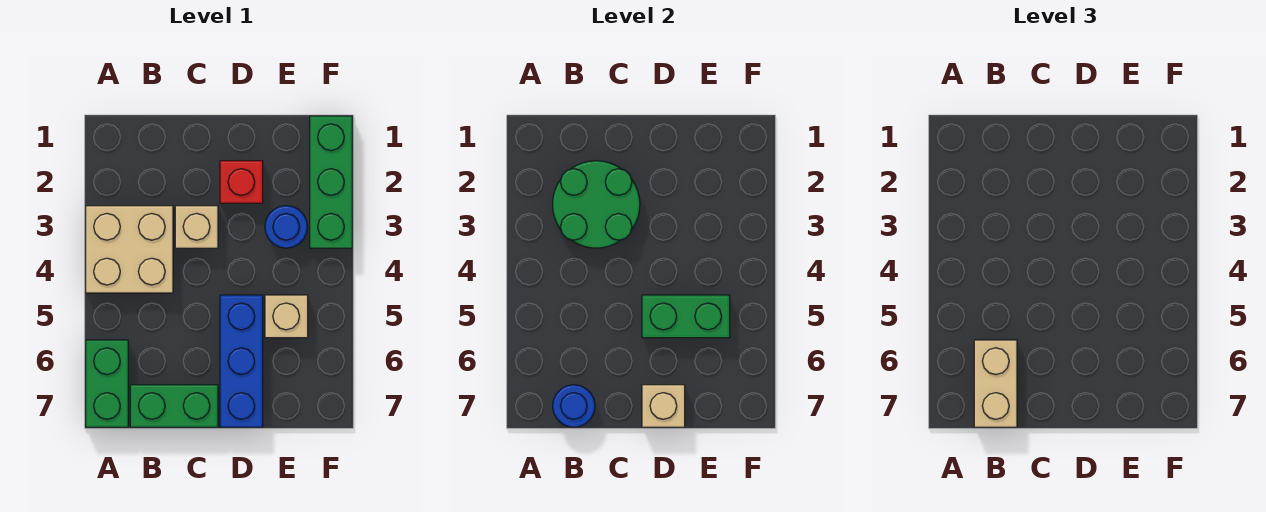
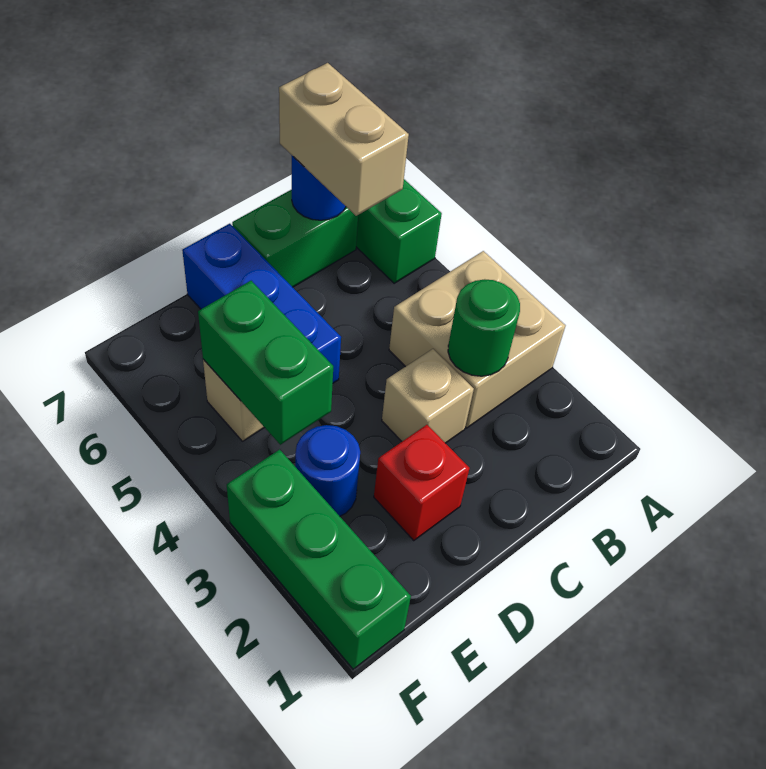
green round brick B2:C3 level 2 -> green round brick B3 level 2
green brick D5:E5 level 2 -> green brick E4:E5 level 2
tan brick D7 level 2 -> none

